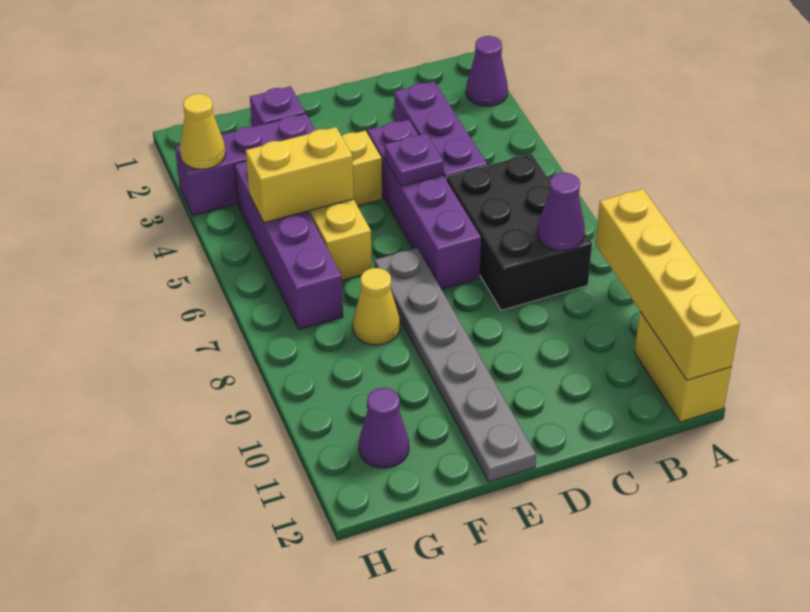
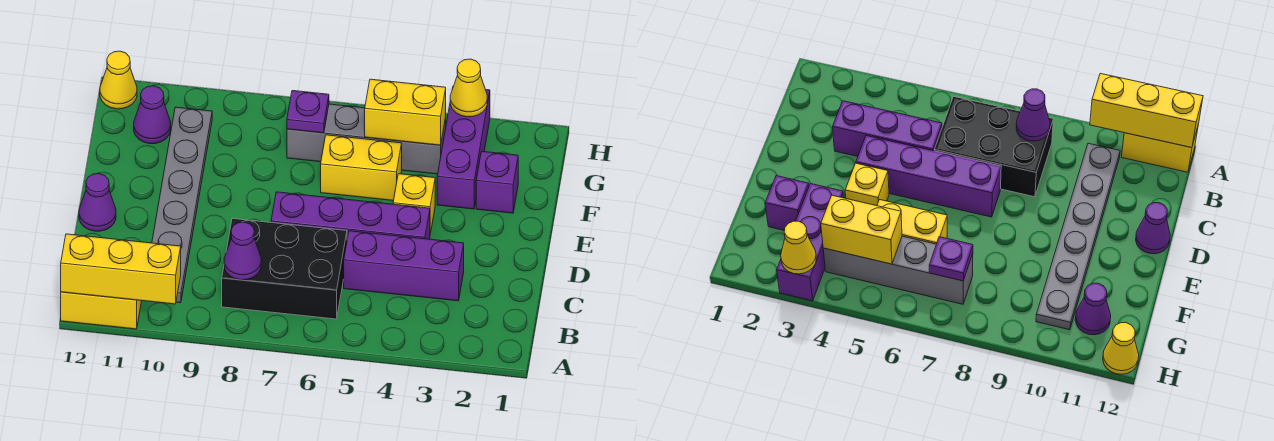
purple cone A2 level 1 -> purple cone D12 level 1
yellow brick A9:A12 level 2 -> yellow brick A10:A12 level 2
purple plate D5 level 2 -> purple plate G7 level 2
grey plate E7:E12 level 1 -> grey plate B10:G10 level 1
yellow brick F5:G5 level 2 -> yellow brick G4:G5 level 2
yellow cone F8 level 1 -> yellow cone H12 level 1
purple brick G4:G7 level 1 -> grey brick G4:G7 level 1

